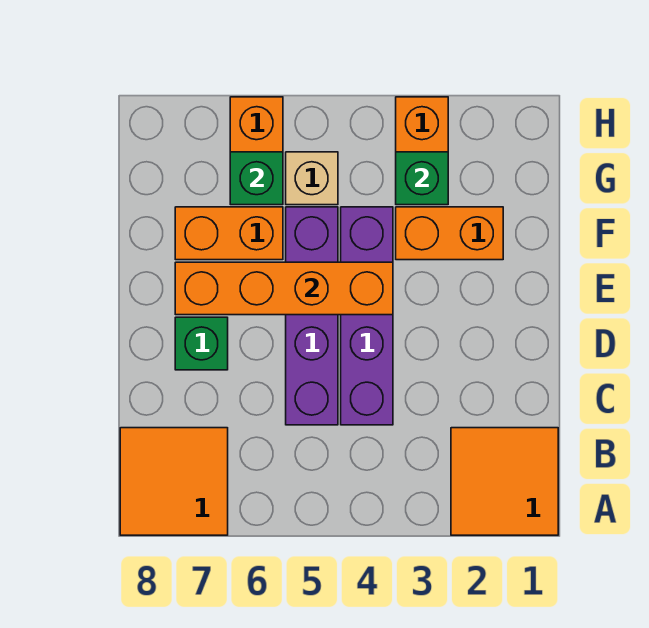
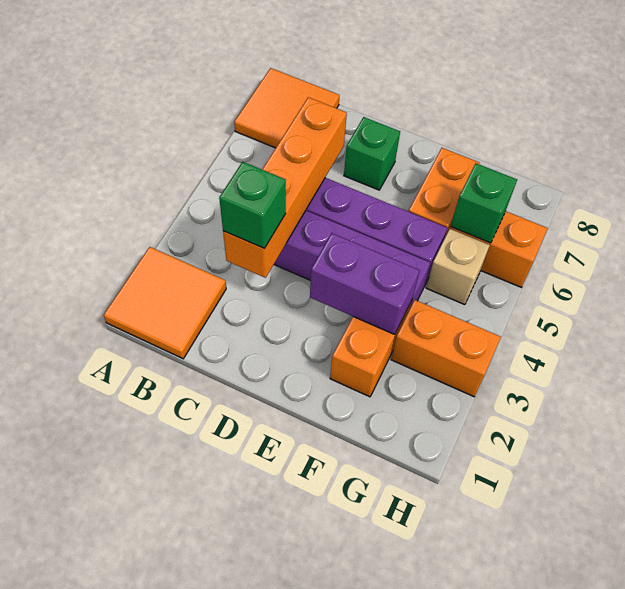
none -> purple brick E3:F3 level 2
orange brick E4:E7 level 2 -> orange brick C3:C6 level 2
green brick G3 level 2 -> green brick C3 level 3

